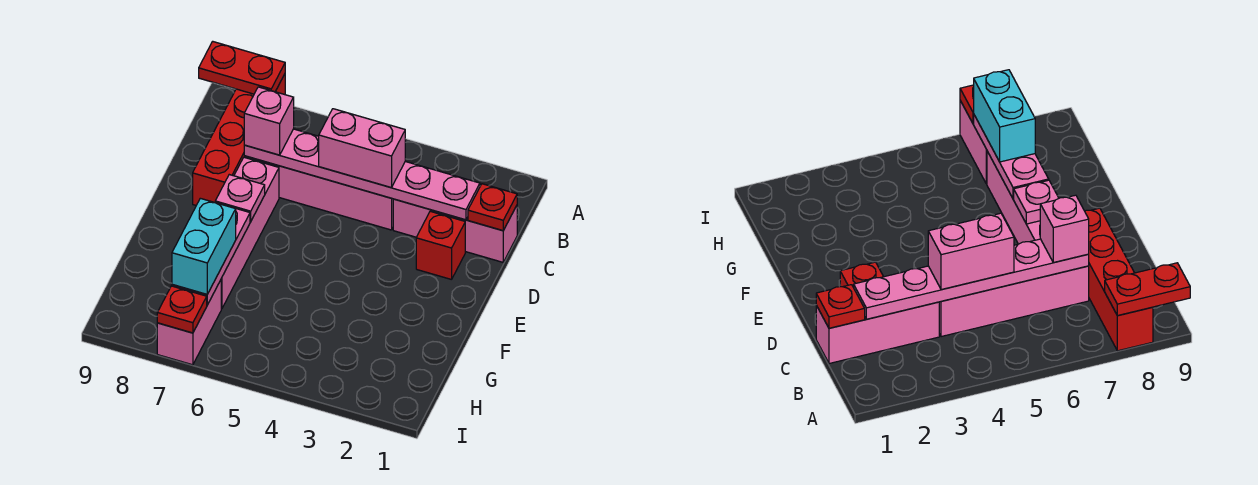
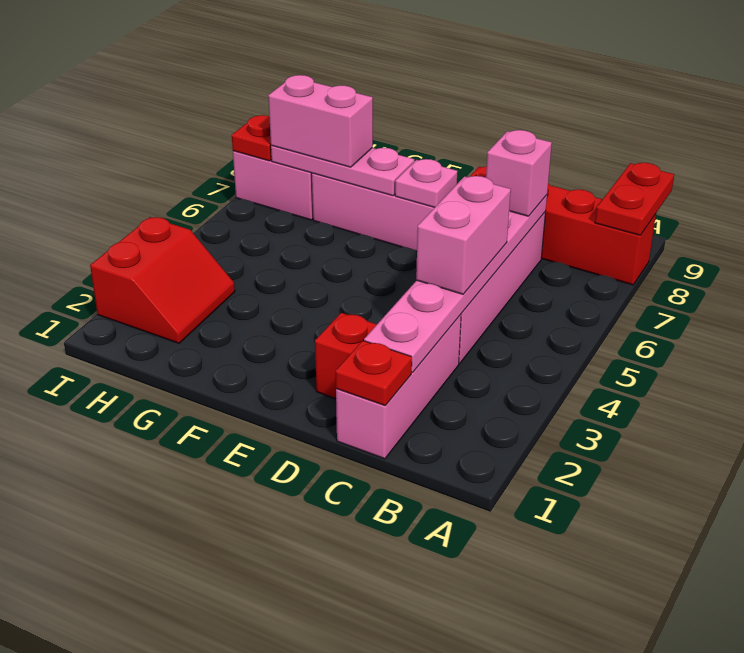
cyan brick G7:H7 level 3 -> pink brick G7:H7 level 3
none -> red slope H2:I3 level 1 top I

